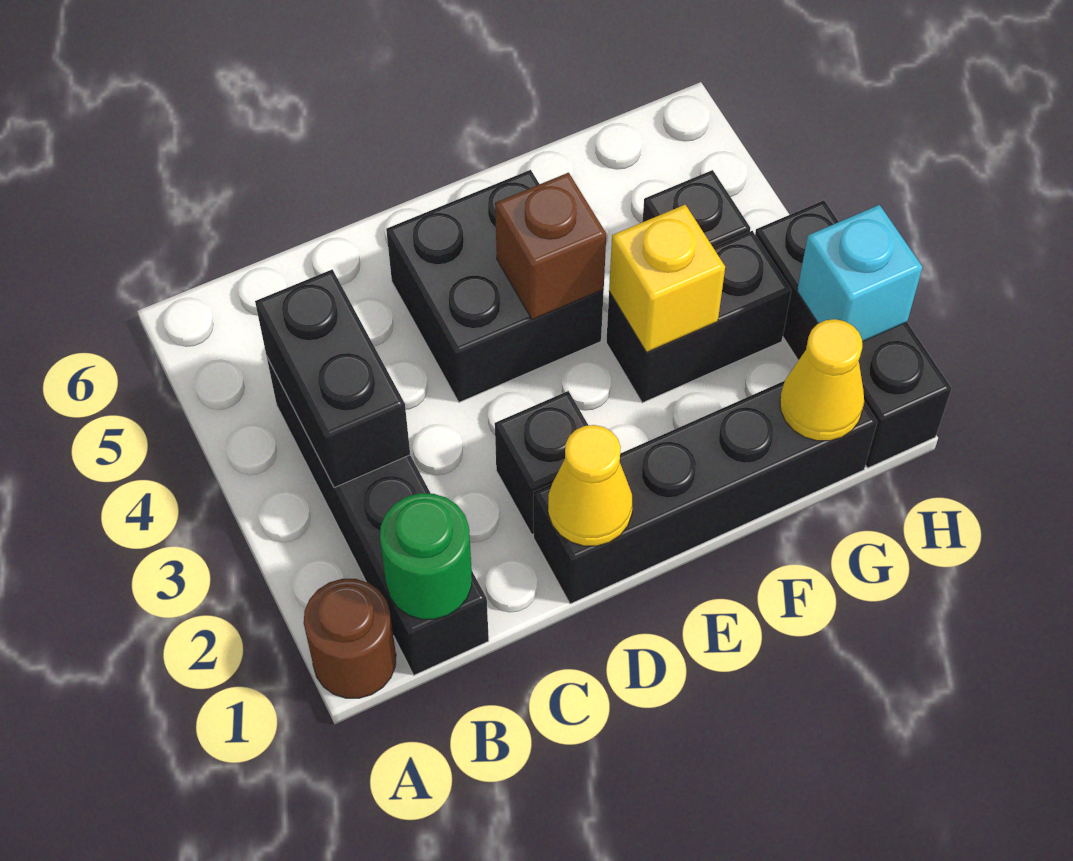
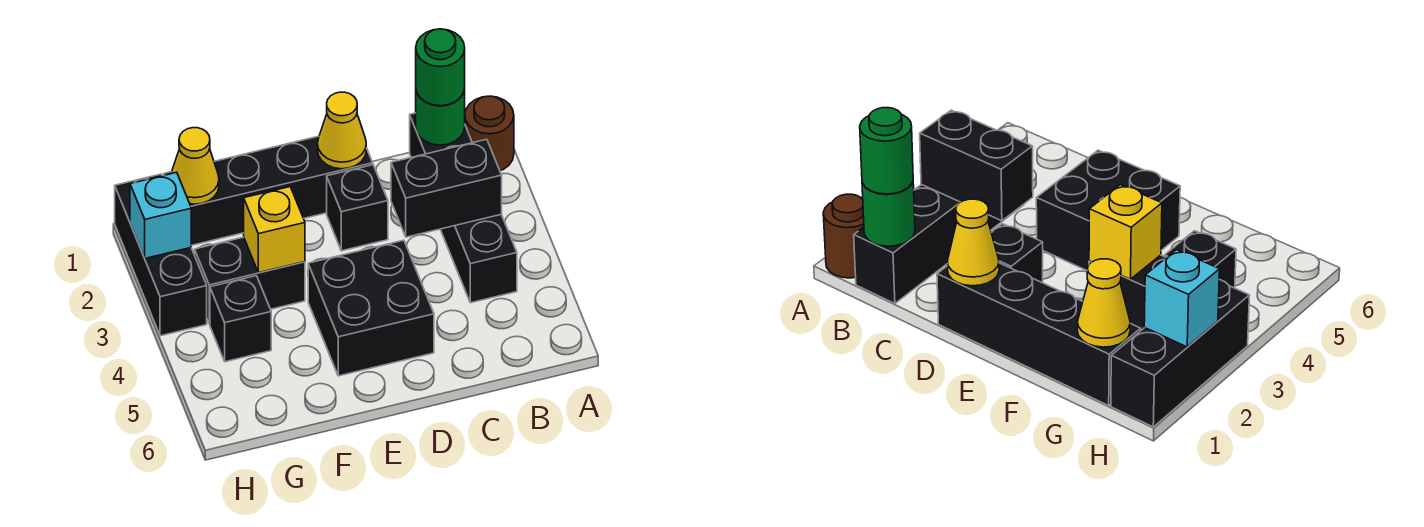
none -> green round brick B1 level 3
black brick B3:B4 level 2 -> black brick B3:C3 level 2
brown brick E4 level 2 -> none

